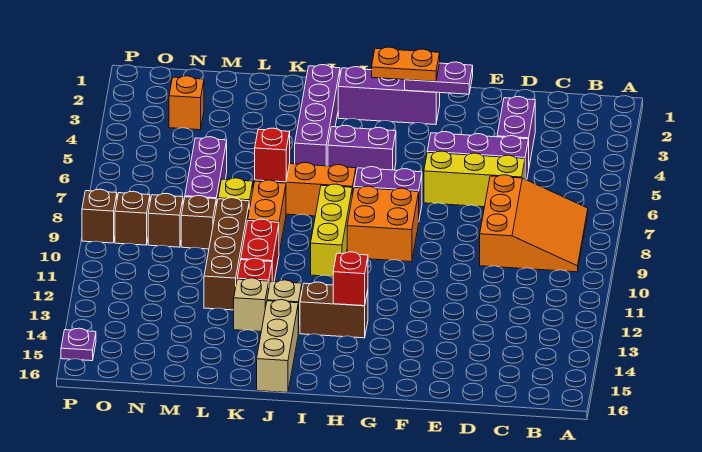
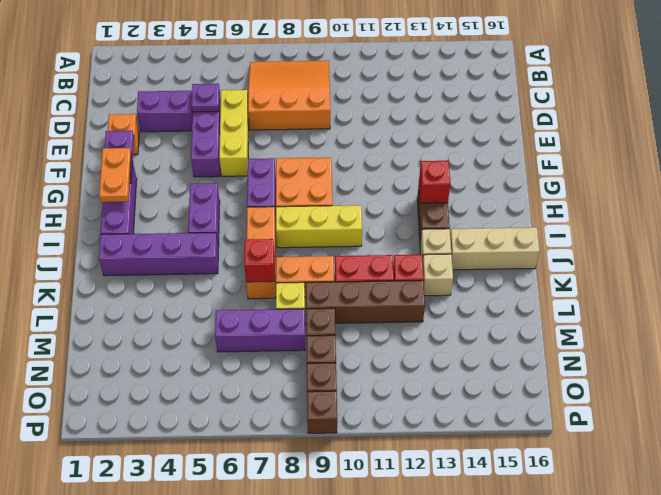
orange brick N3 level 1 -> orange brick E2 level 1
purple plate P15 level 1 -> purple plate D5 level 2

